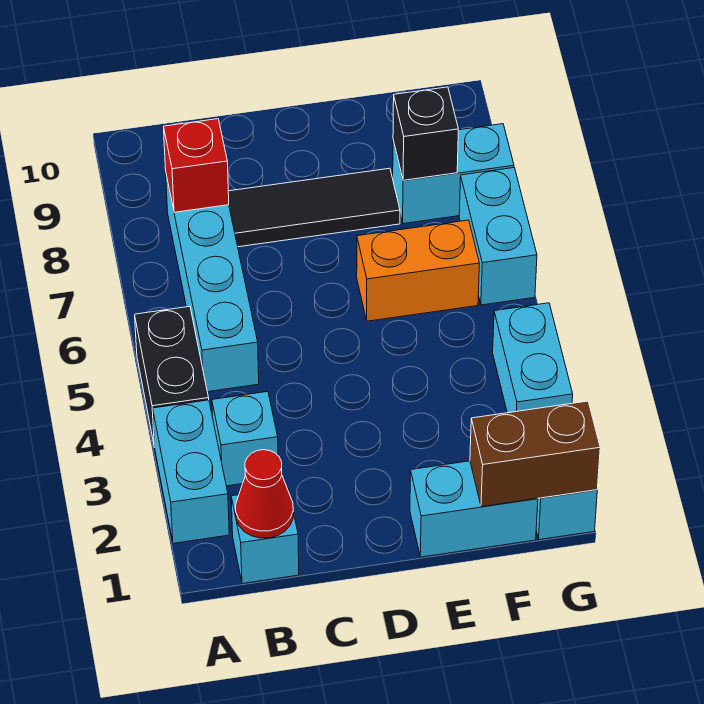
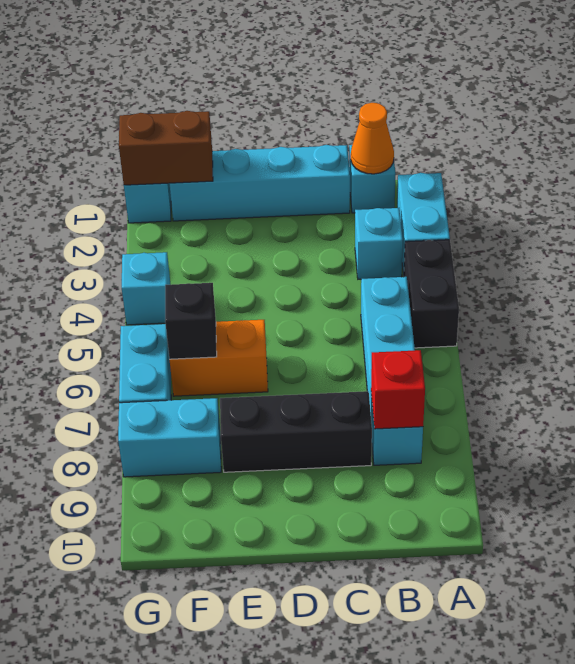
red cone B1 level 2 -> orange cone B1 level 2
black tile C8:E8 level 1 -> black brick C8:E8 level 1
cyan brick E1:F1 level 1 -> cyan brick C1:F1 level 1
black brick F8 level 2 -> black brick F6 level 2
cyan brick G3:G4 level 1 -> cyan brick G4 level 1

